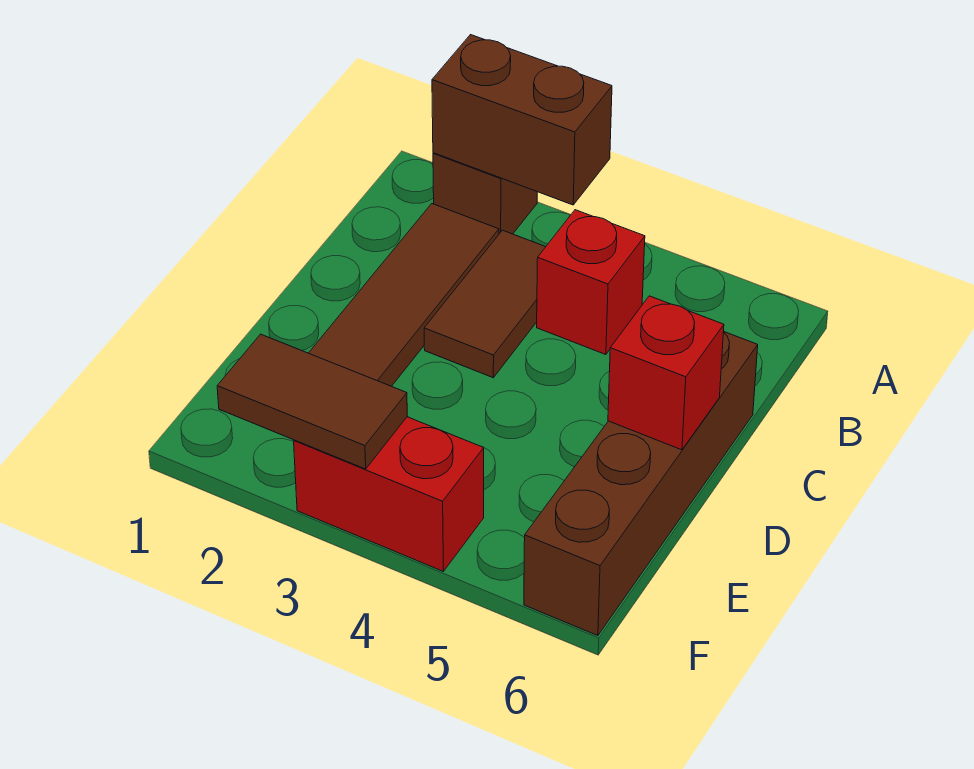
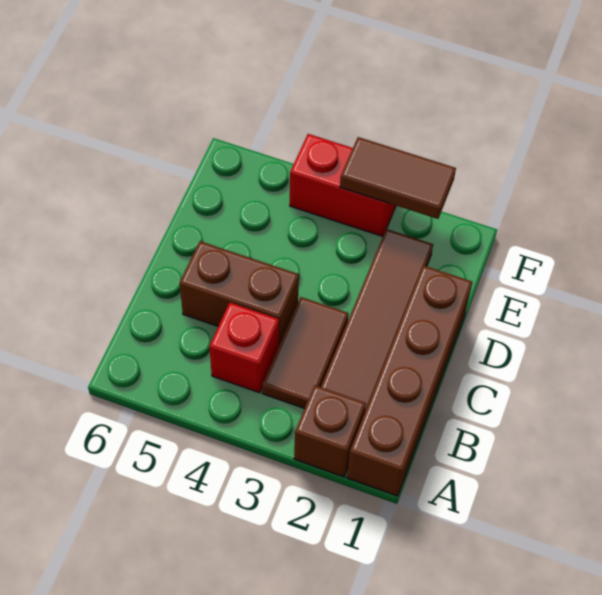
brown brick A2:A3 level 2 -> brown brick C4:C5 level 1
brown brick C6:F6 level 1 -> brown brick A1:D1 level 1
red brick D6 level 2 -> none

